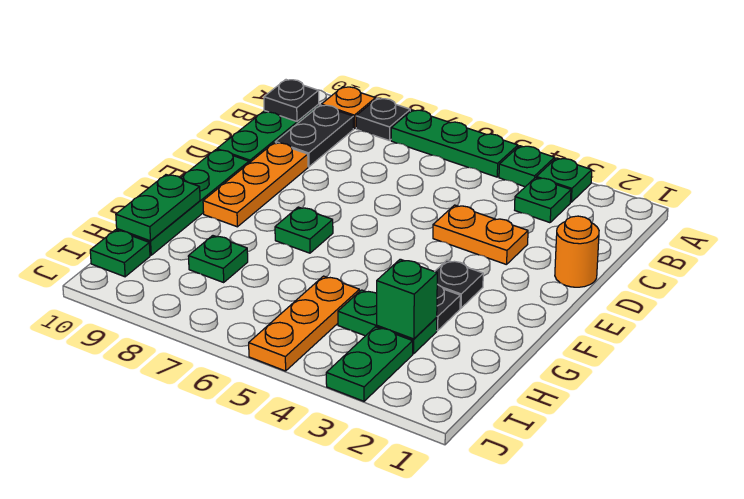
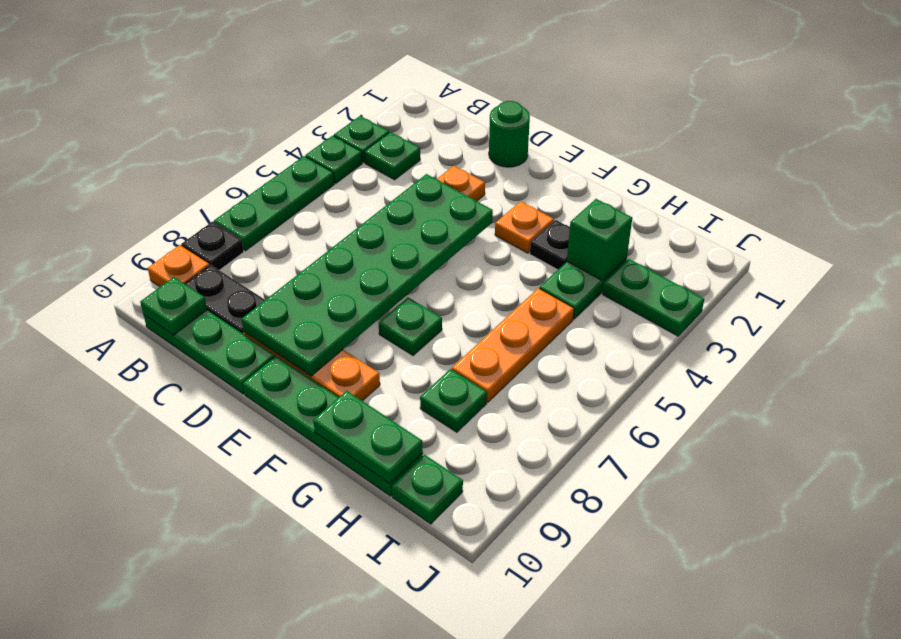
black plate B10 level 2 -> green plate B10 level 2
orange round brick D1 level 1 -> green round brick D1 level 1
none -> green plate D4:E9 level 2
black plate F3 level 1 -> orange plate F3 level 1
orange plate H5:J5 level 1 -> orange plate H5:H7 level 1

